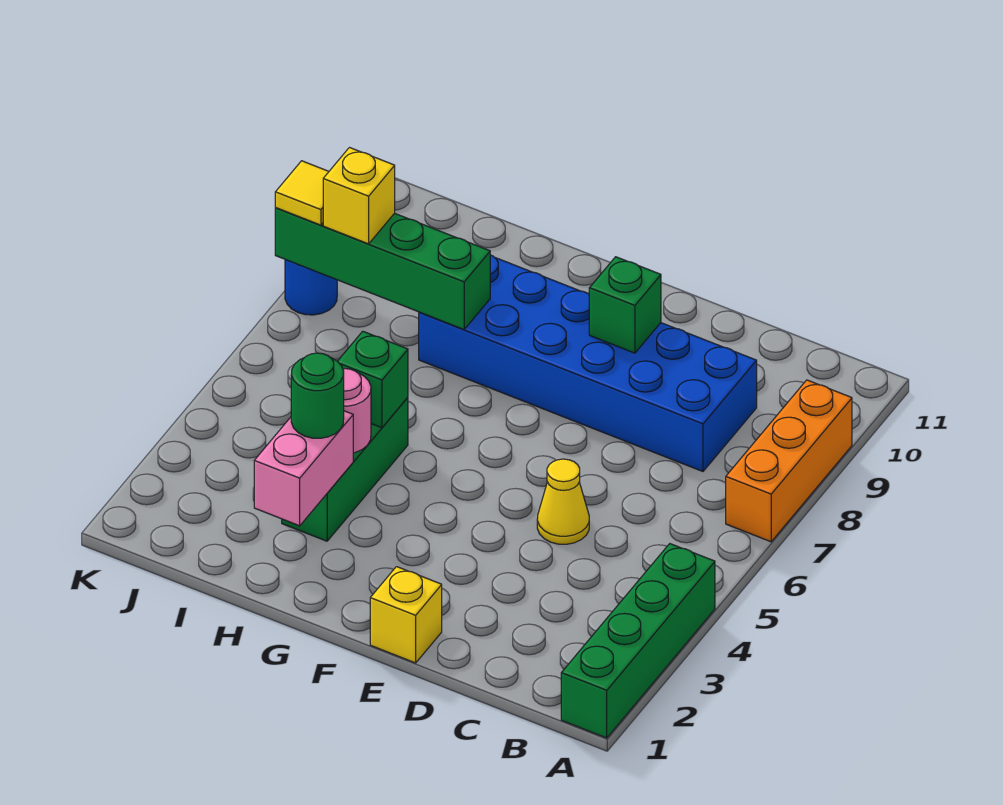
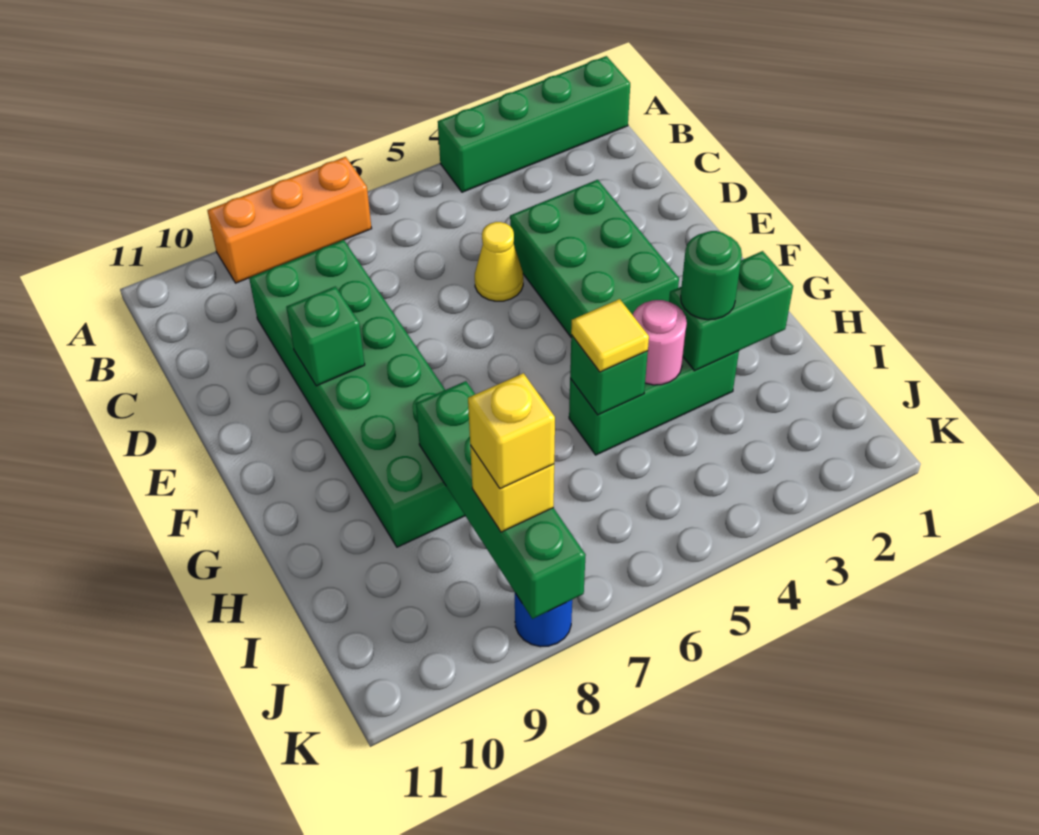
blue brick C8:H9 level 1 -> green brick C8:H9 level 1
none -> green brick D3:F4 level 1
yellow brick E1 level 1 -> yellow brick J8 level 4
pink brick H2:H3 level 2 -> green brick H2:H3 level 2
yellow tile K8 level 3 -> yellow tile H5 level 3

